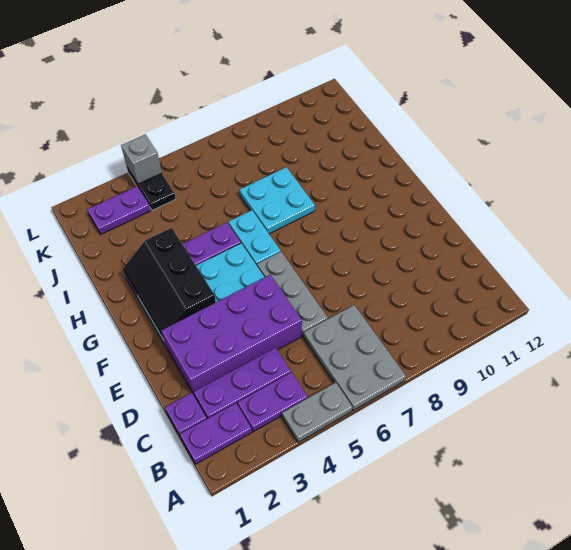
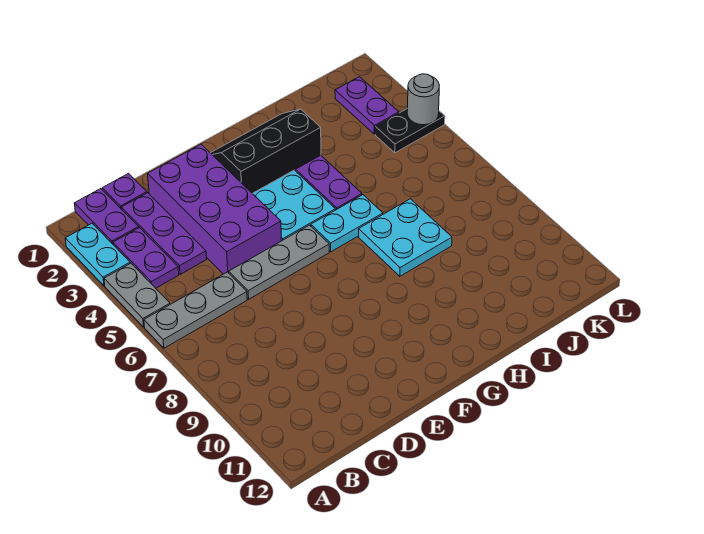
none -> cyan plate A2:A3 level 1
grey plate A6:C7 level 1 -> grey plate A6:C6 level 1
grey brick L4 level 2 -> grey round brick L4 level 2

